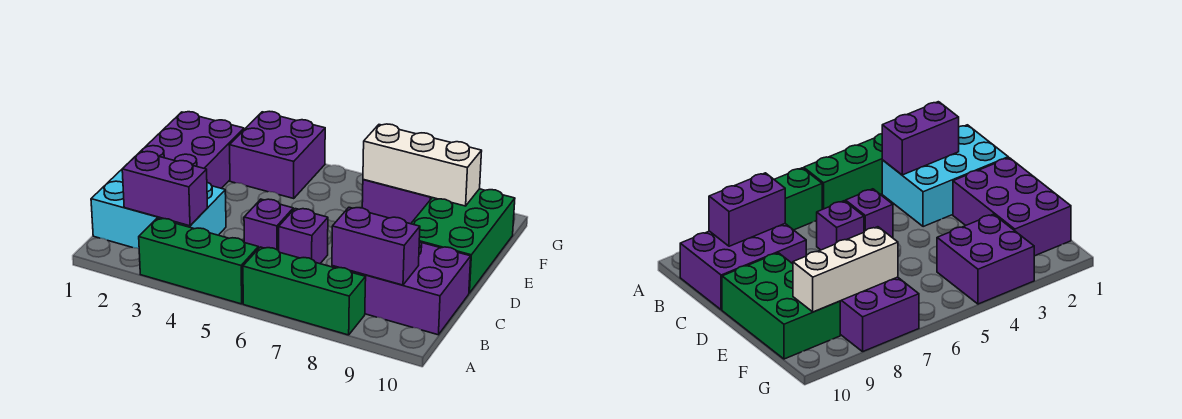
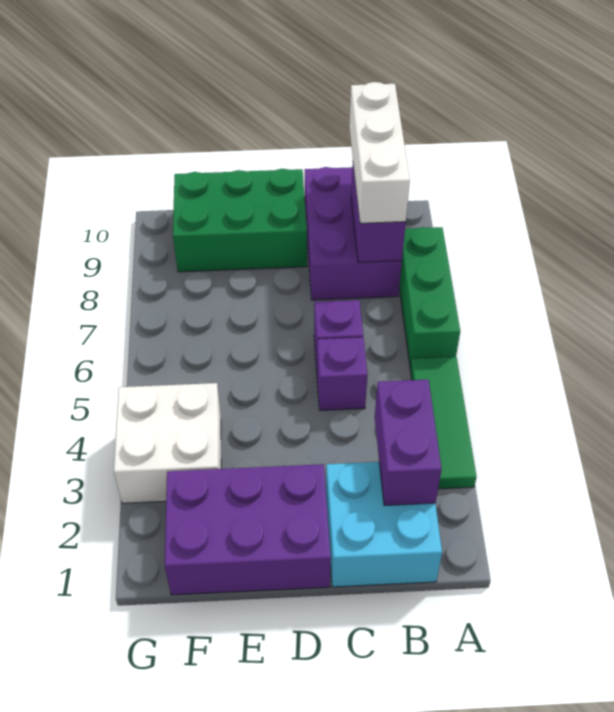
green brick A3:A5 level 1 -> green tile A3:A5 level 1
cyan brick B1:C3 level 1 -> cyan brick B1:C2 level 1
purple brick F3:G4 level 1 -> white brick F3:G4 level 1
purple brick F7:G8 level 1 -> none
white brick F7:F9 level 2 -> white brick B8:B10 level 3

